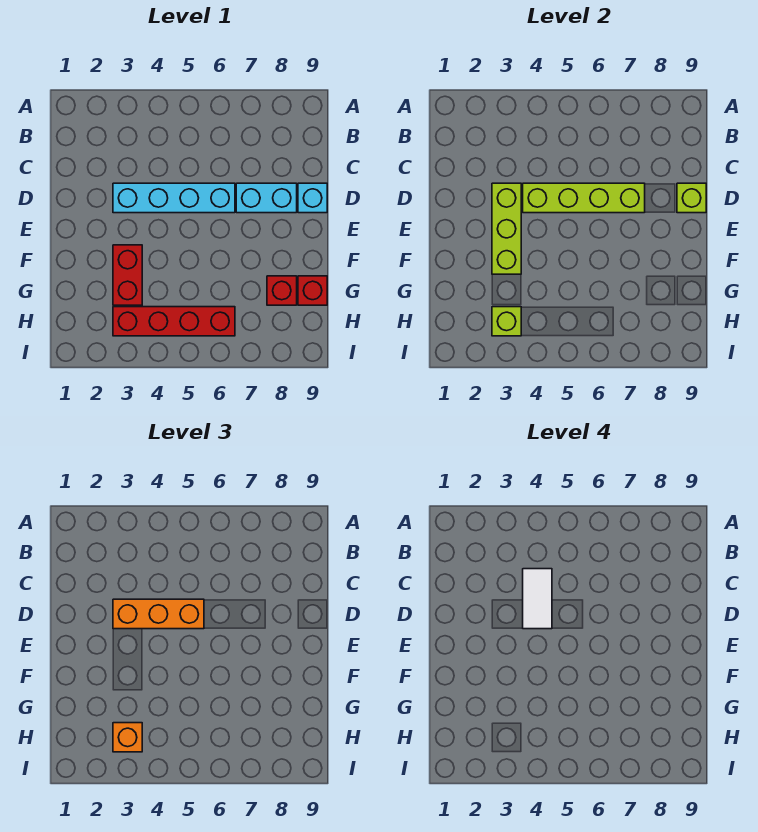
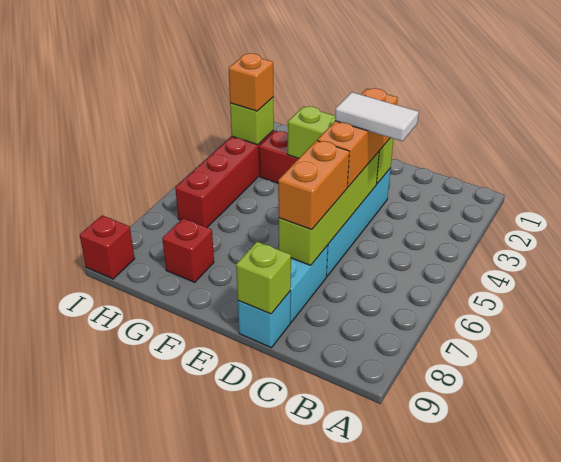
none -> orange brick D6:D7 level 3
red brick G9 level 1 -> red brick I9 level 1

